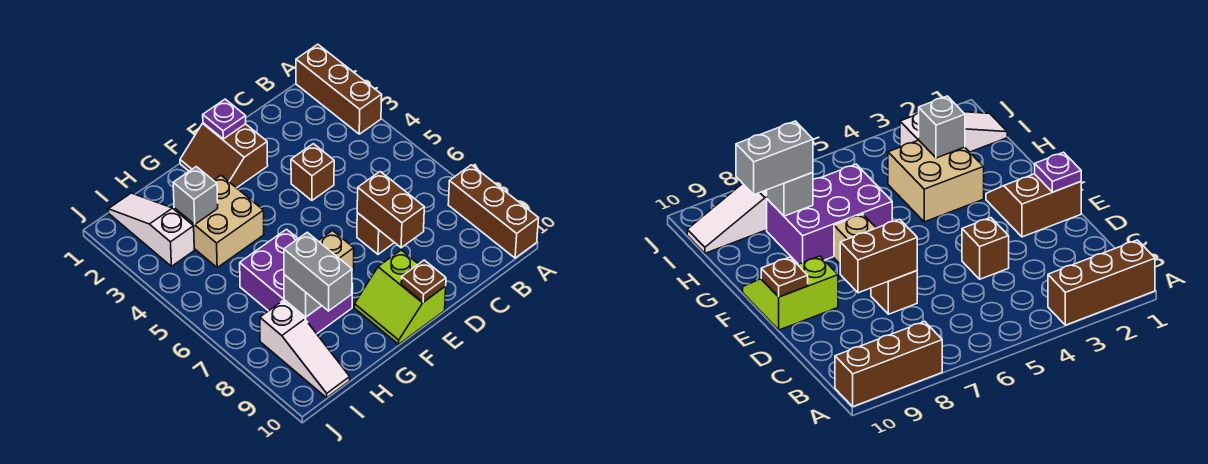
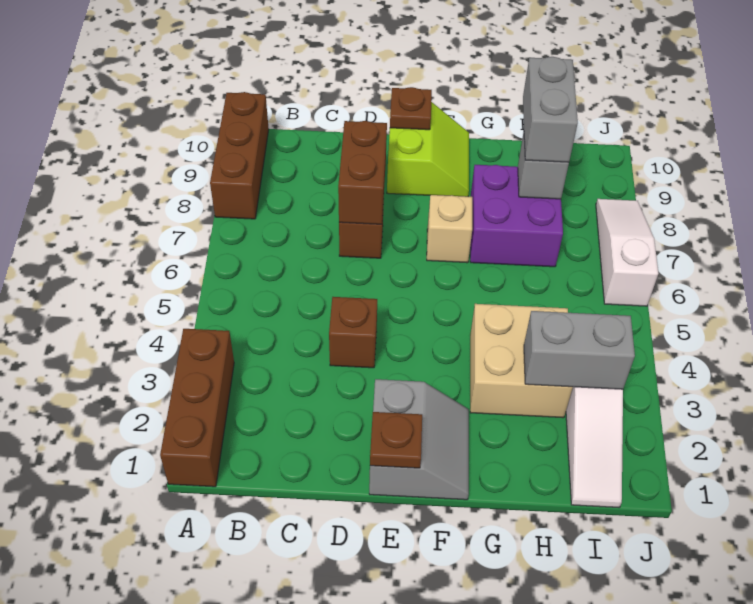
brown slope E1:F2 level 1 top E -> grey slope E1:F2 level 1 top E
purple plate E1 level 2 -> brown plate E1 level 2
purple brick G6:H8 level 1 -> purple brick G7:H8 level 1
grey brick H3 level 2 -> grey brick H3:I3 level 2
white slope I8:I10 level 1 top 8 -> white slope J6:J8 level 1 top 6

